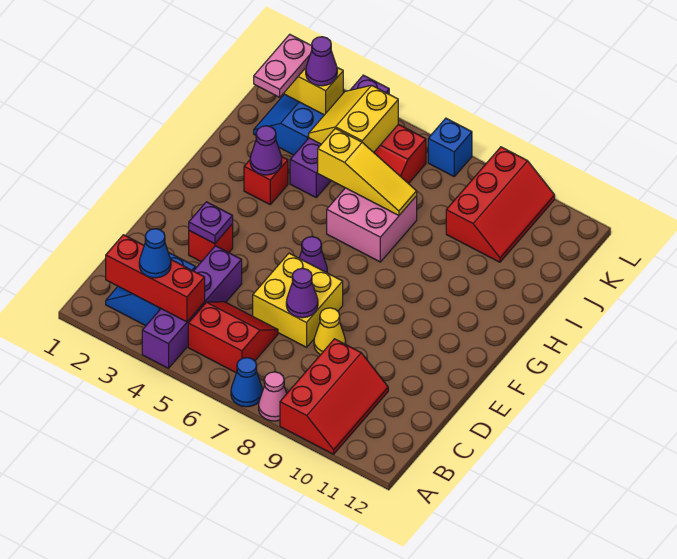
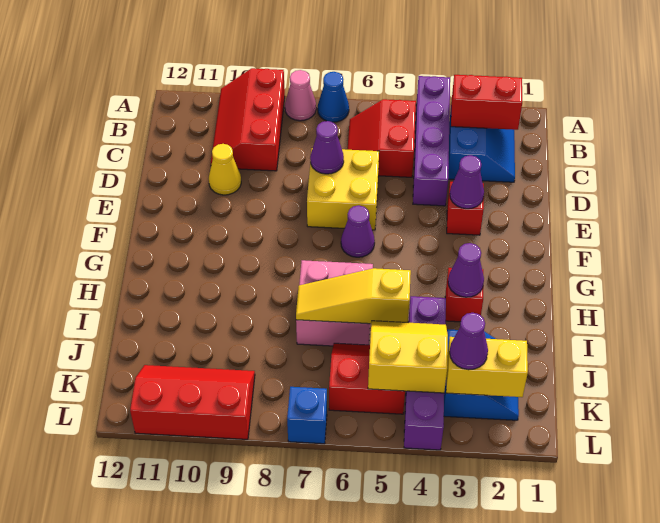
red brick B2:B4 level 2 -> red brick B2:B3 level 2
blue cone B3 level 3 -> none
red slope B5:C6 level 1 top B -> red slope B5:C6 level 1 top 5
yellow cone D8 level 1 -> yellow cone D10 level 1
purple plate E3 level 2 -> purple cone E3 level 2
pink plate J2:K2 level 3 -> none
yellow slope J4:K5 level 2 top 5 -> yellow slope J4:K5 level 2 top K
red slope J9:L10 level 1 top 9 -> red slope K9:L11 level 1 top L

